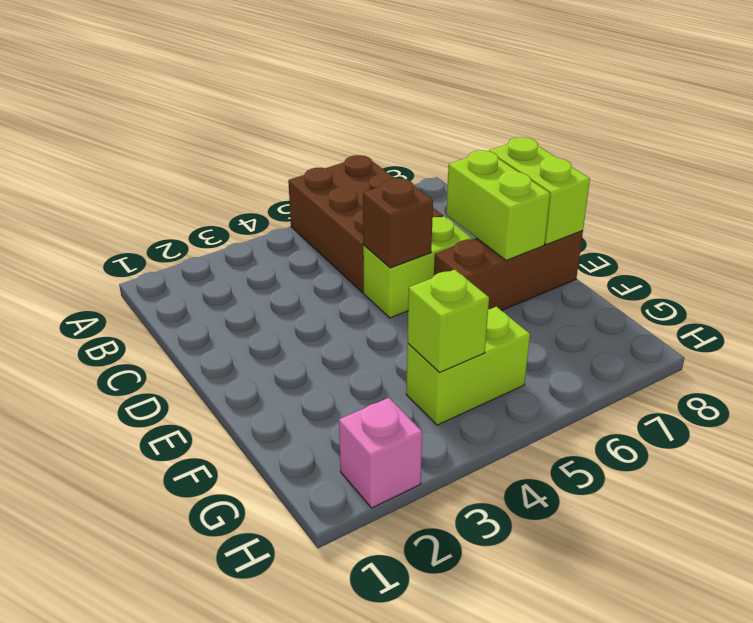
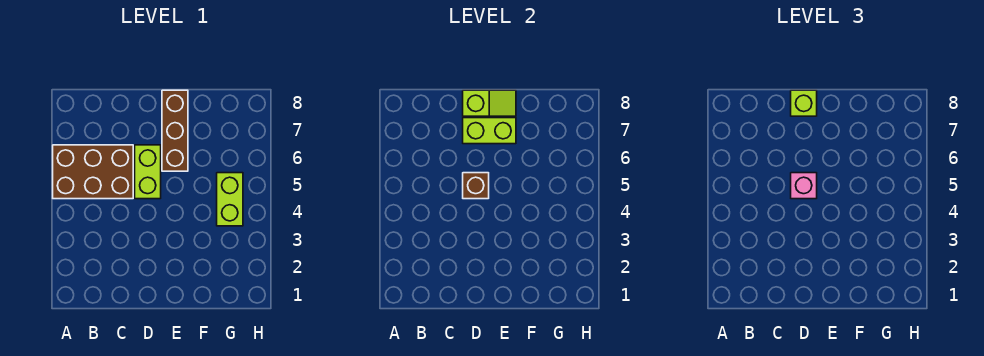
lime brick D8:E8 level 2 -> lime slope D8:E8 level 2 top D
lime brick G4 level 2 -> lime brick D8 level 3
pink brick H2 level 1 -> pink brick D5 level 3

